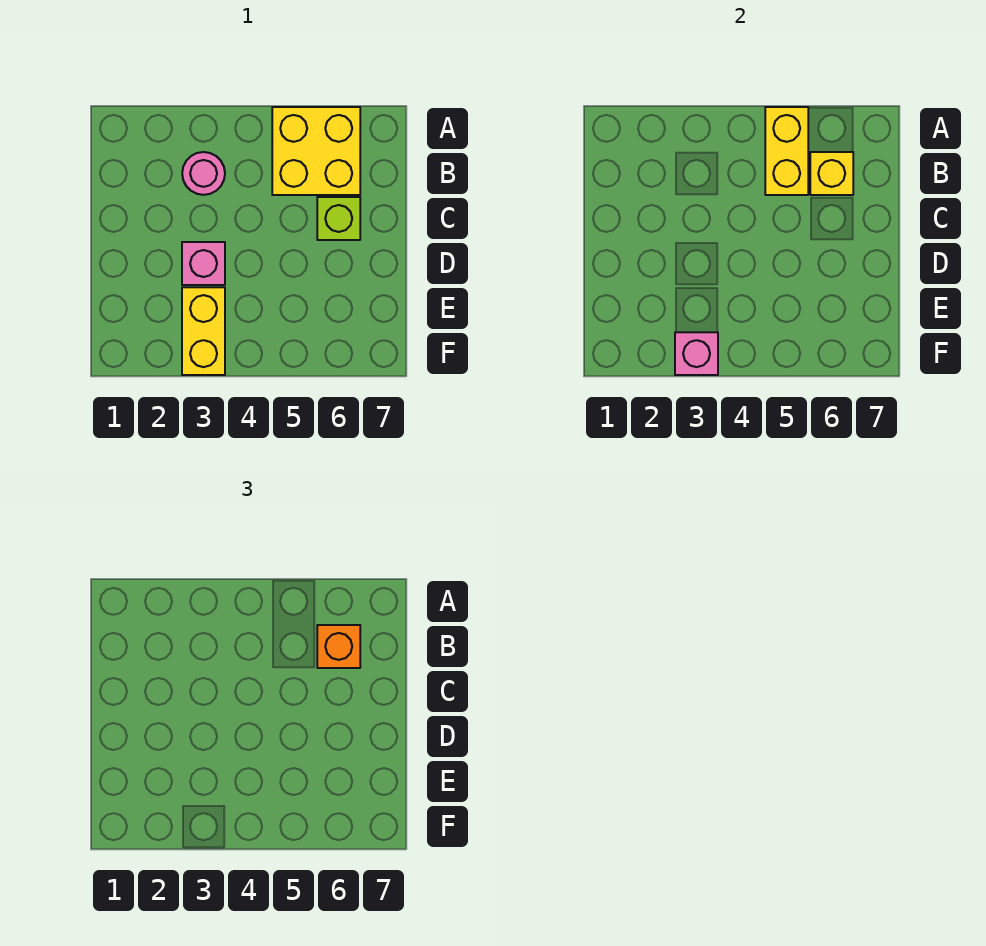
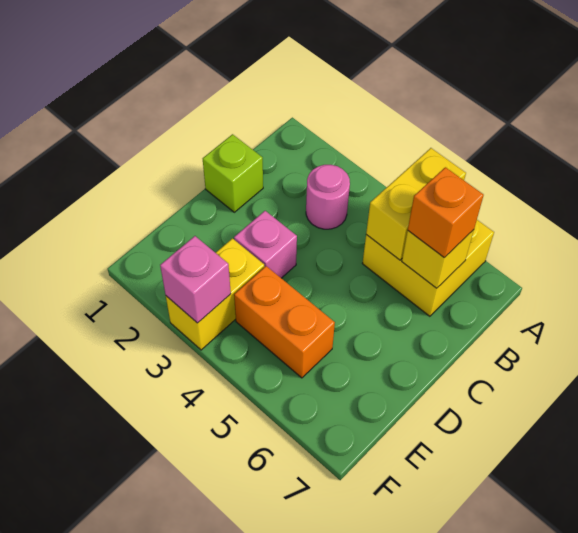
lime brick C6 level 1 -> lime brick C1 level 1
none -> orange brick E4:E5 level 1

